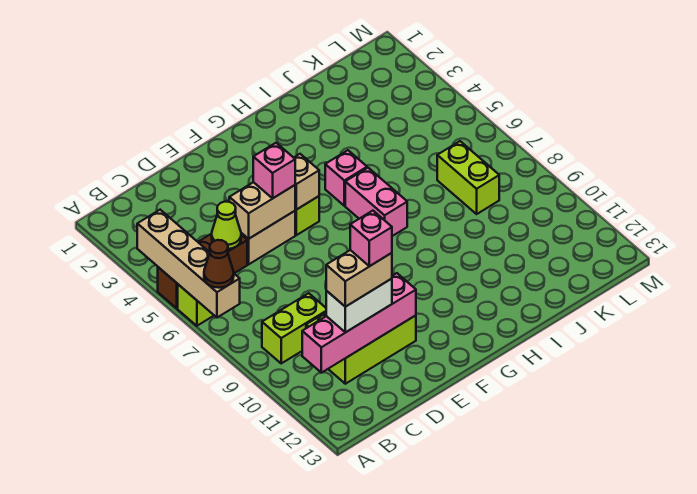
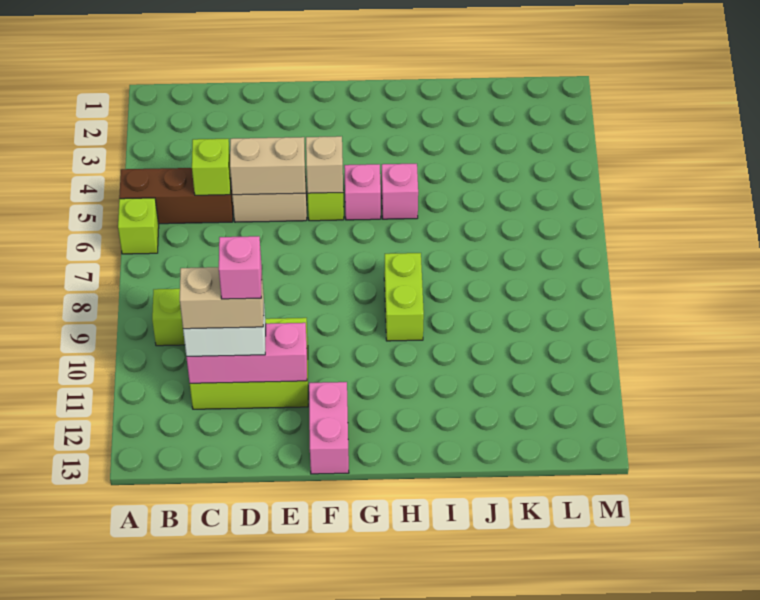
tan brick A4:A7 level 2 -> none
brown cone A7 level 3 -> none
pink brick B11:E11 level 2 -> pink brick C11:E11 level 2
lime cone C5 level 2 -> lime brick C5 level 2
pink brick E5 level 3 -> pink brick G5 level 1
pink brick H6:H7 level 1 -> pink brick F12:F13 level 1
lime brick K7:K8 level 1 -> lime brick H8:H9 level 1

